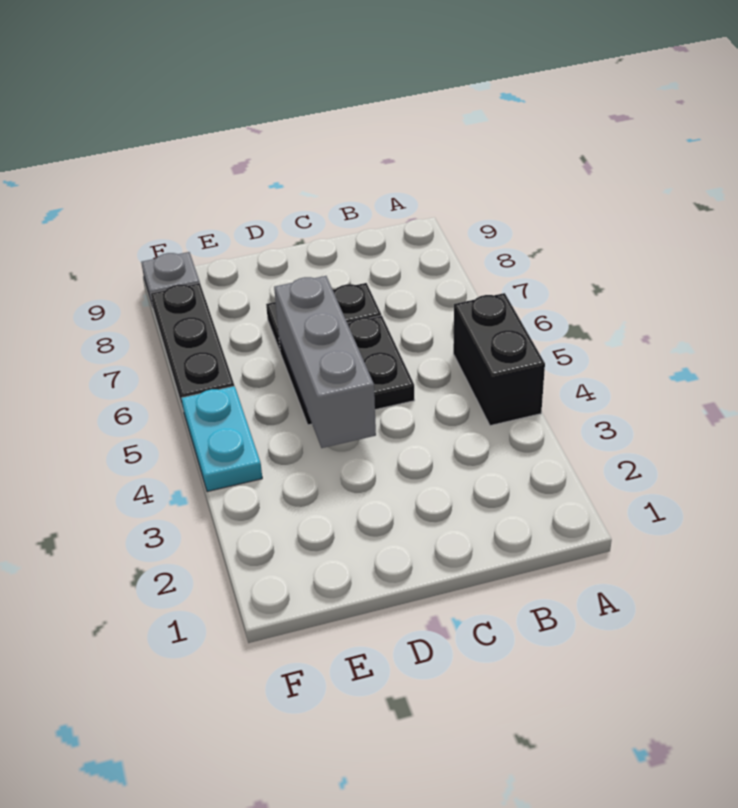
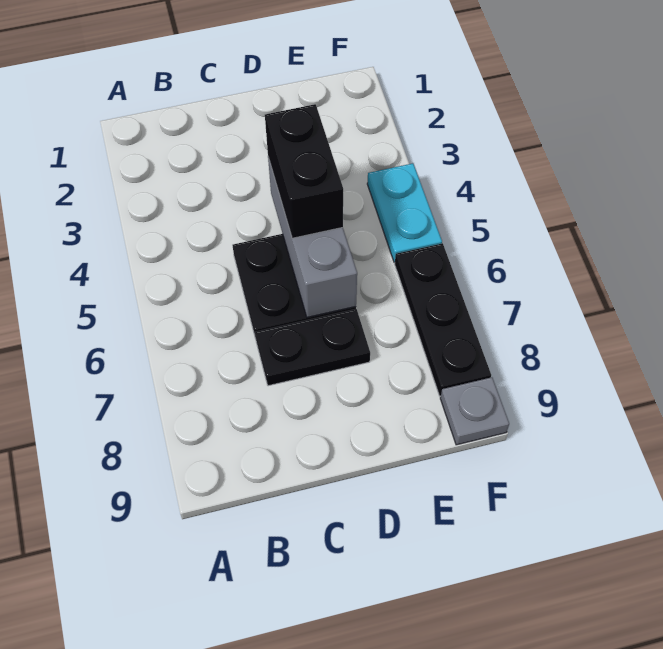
black brick A4:A5 level 1 -> black brick D4:D5 level 3

